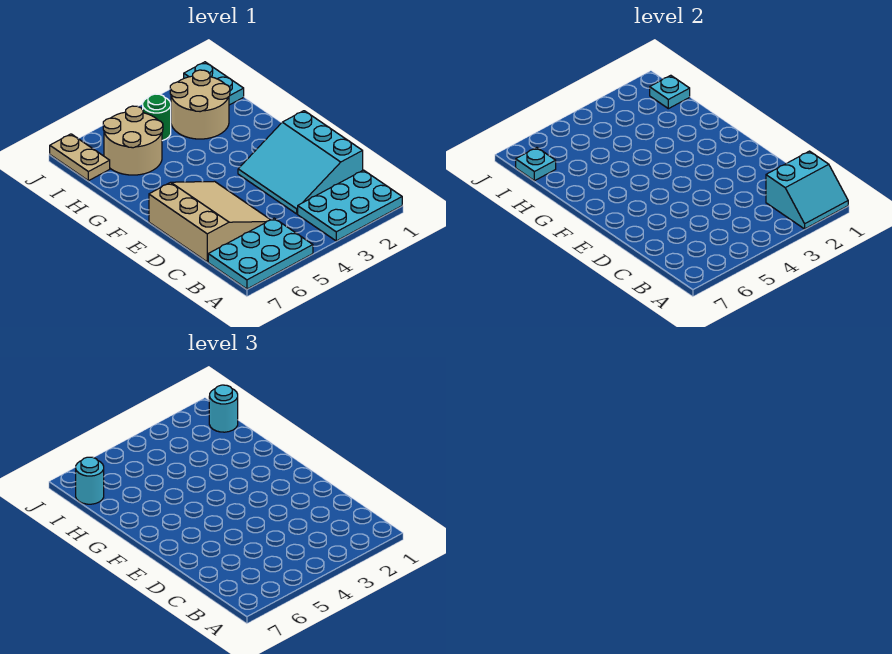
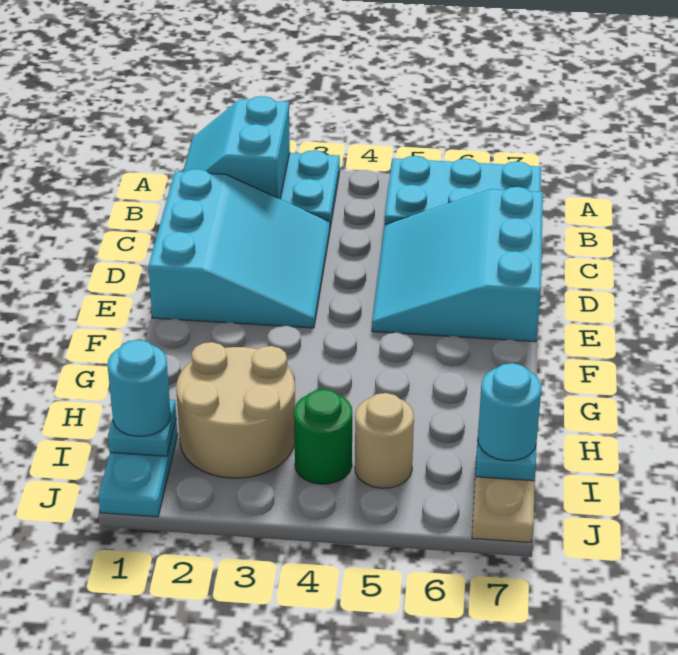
cyan slope A1:B2 level 2 top B -> cyan slope A1:B2 level 2 top 2
tan slope C5:E7 level 1 top 7 -> cyan slope C5:E7 level 1 top 7
tan round brick H5:I6 level 1 -> tan round brick I5 level 1

